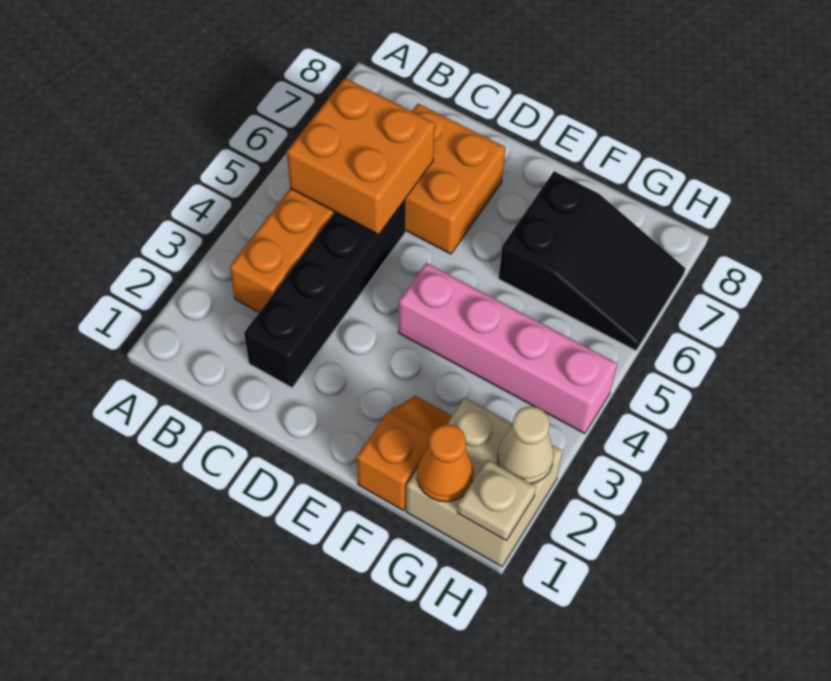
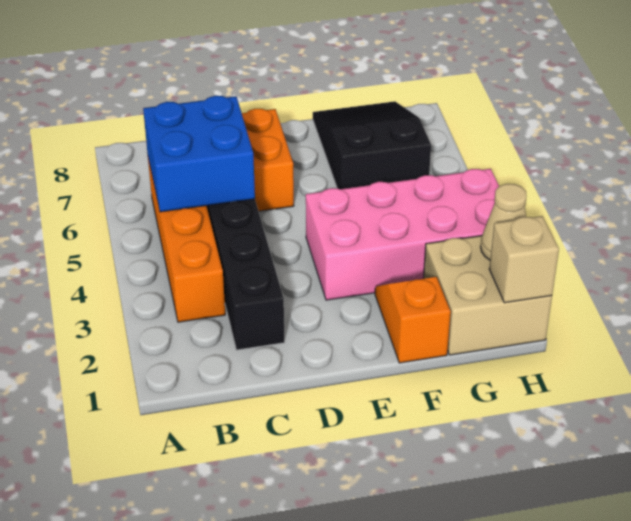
orange brick B5:C6 level 2 -> blue brick B5:C6 level 2
pink brick E4:H4 level 1 -> pink brick E3:H4 level 1
black slope F6:H7 level 1 top F -> black slope F6:G8 level 1 top 6
orange cone G1 level 2 -> none
tan plate H1 level 2 -> tan brick H1 level 2

